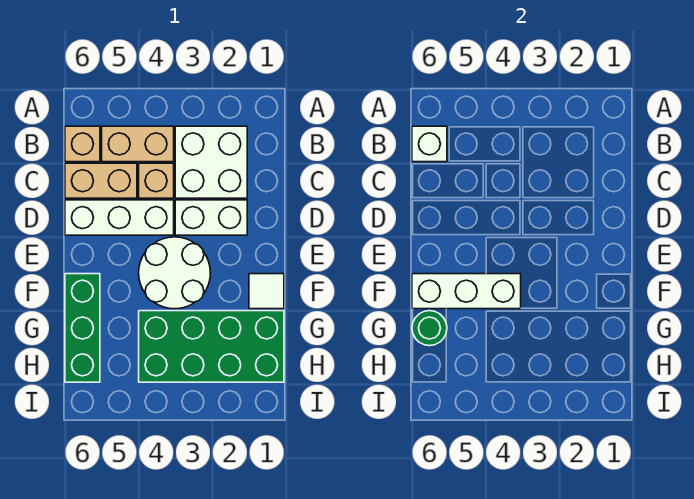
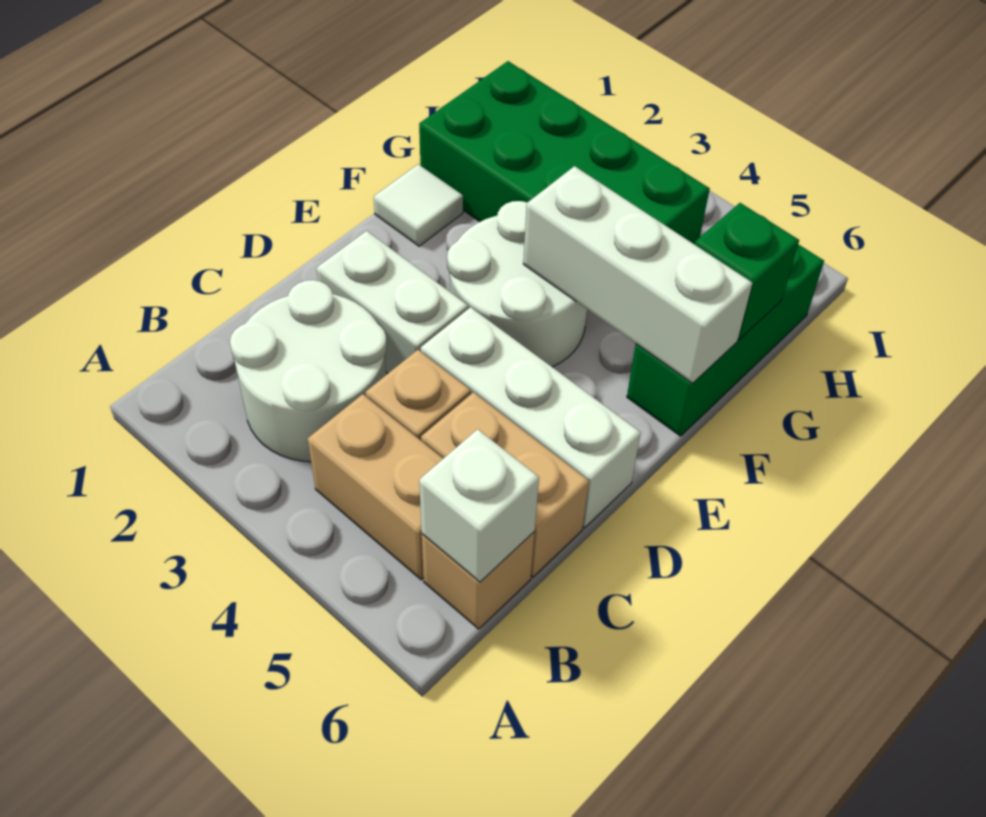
white brick B2:C3 level 1 -> white round brick B2:C3 level 1
green round brick G6 level 2 -> green brick G6 level 2

